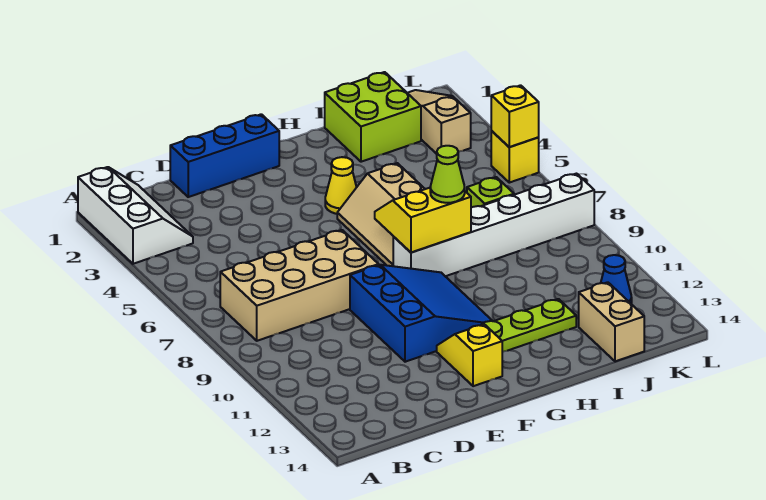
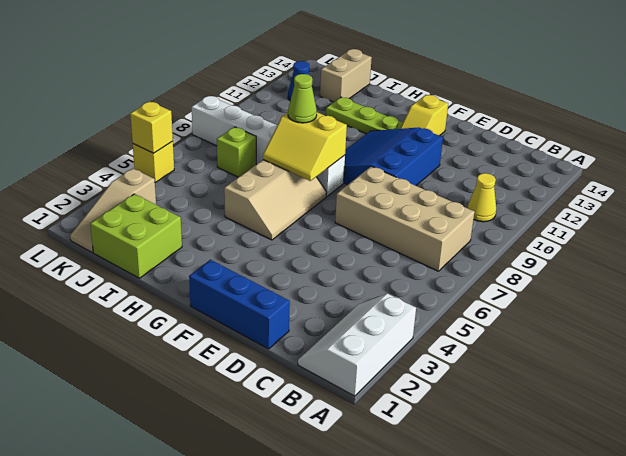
yellow cone G4 level 1 -> yellow cone B10 level 1

